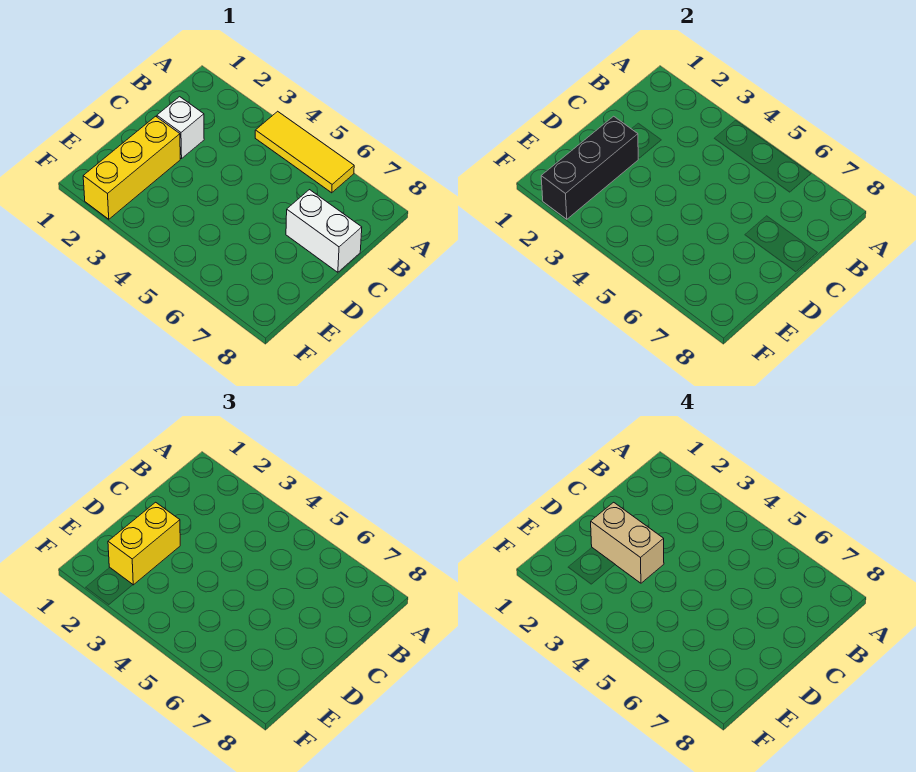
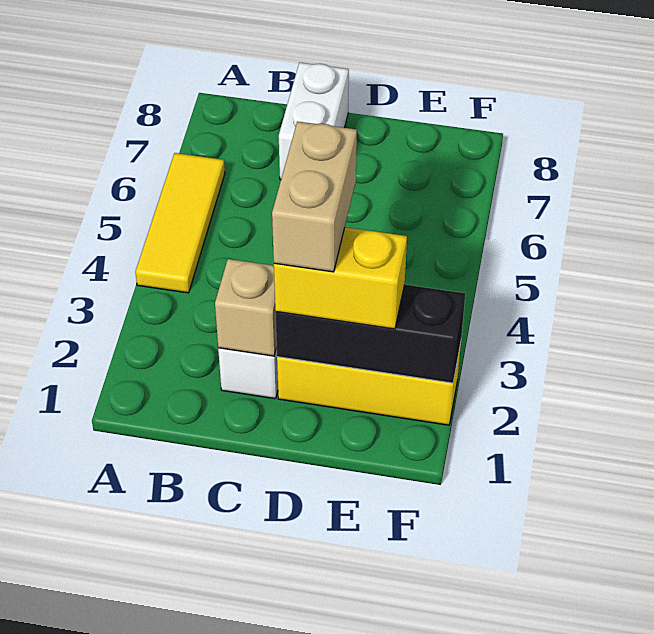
none -> tan brick C2 level 2

